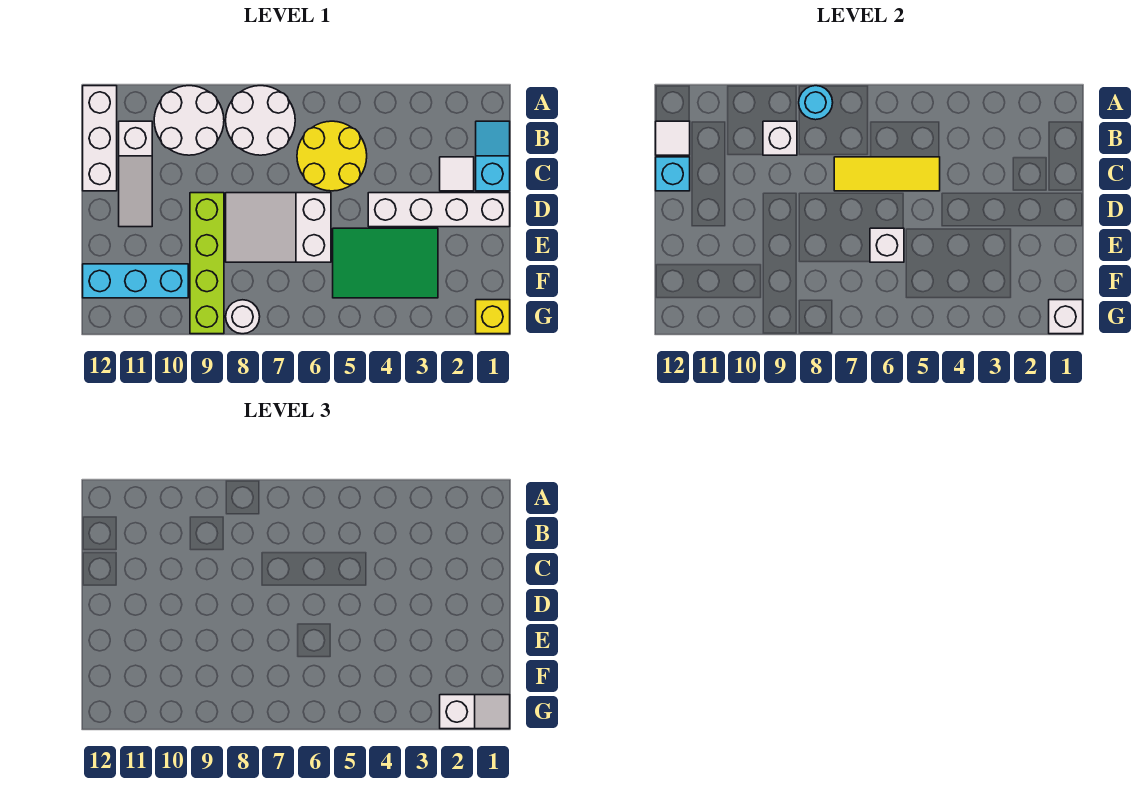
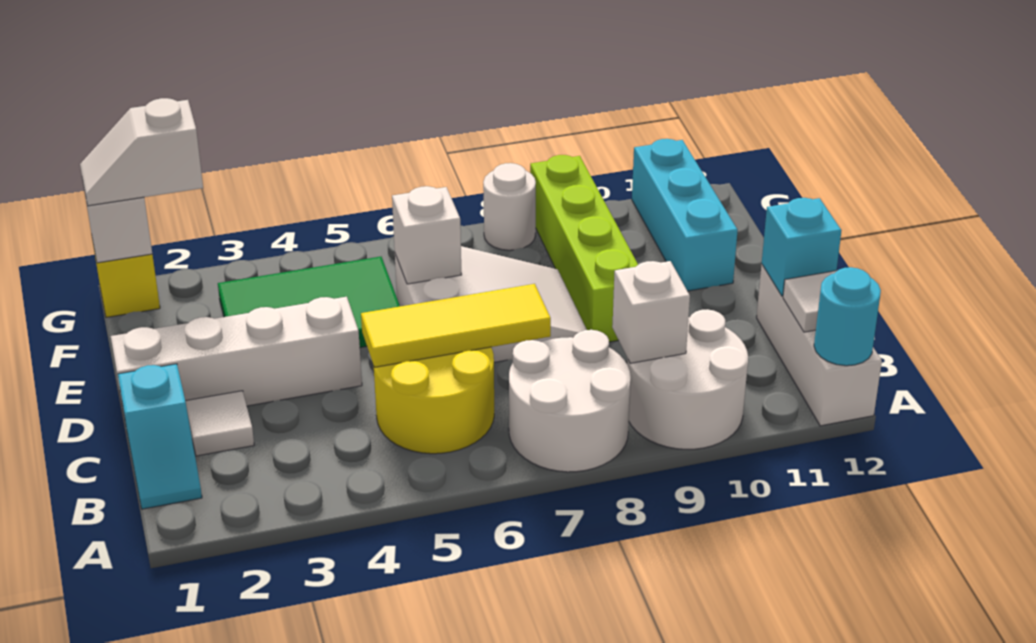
cyan round brick A8 level 2 -> cyan round brick A12 level 2
white slope B11:D11 level 1 top B -> none
cyan brick F10:F12 level 1 -> cyan brick E11:G11 level 1

